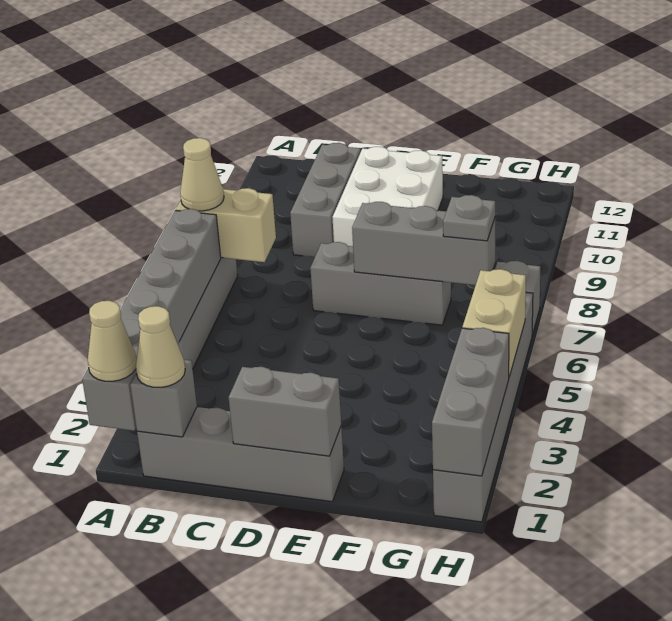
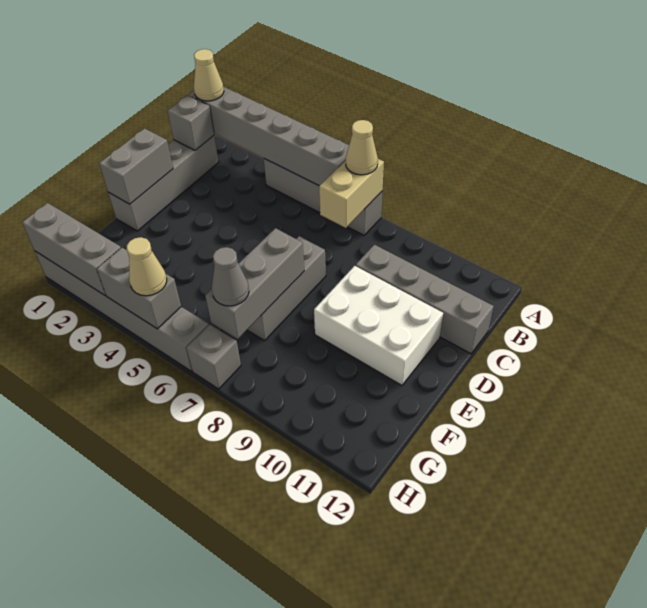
tan cone B1 level 3 -> tan cone H5 level 3
grey brick C9:C11 level 1 -> grey brick C9:C12 level 1
grey plate G7 level 3 -> grey cone G7 level 3
tan brick H4:H5 level 2 -> grey brick H4:H5 level 2

